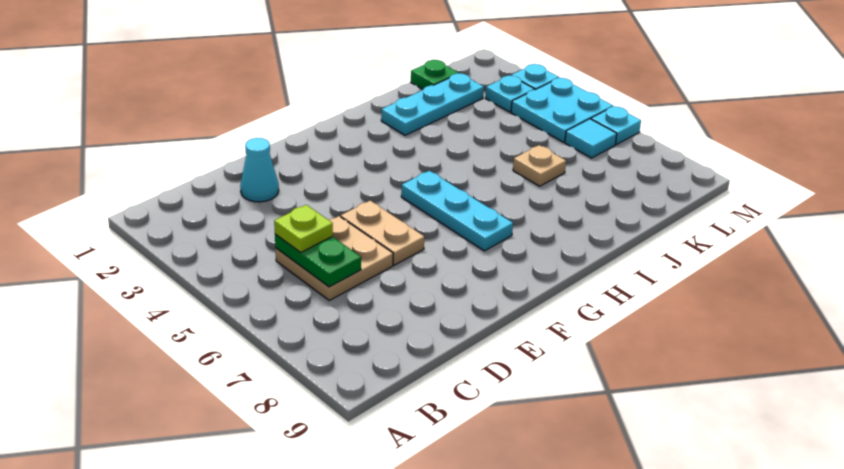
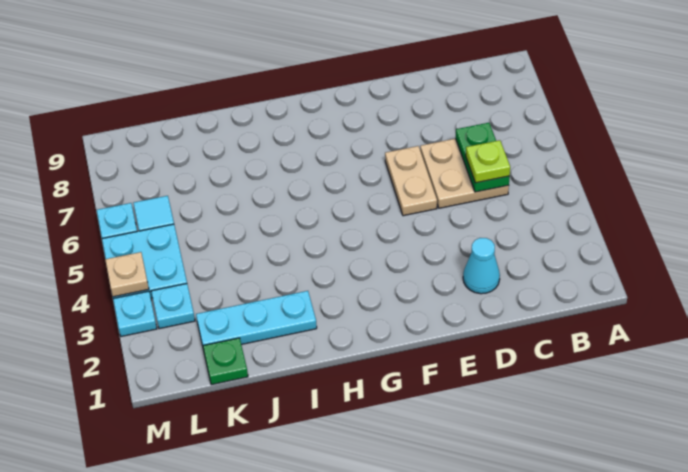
cyan plate G5:G7 level 1 -> none
tan plate J6 level 1 -> tan plate M4 level 2

